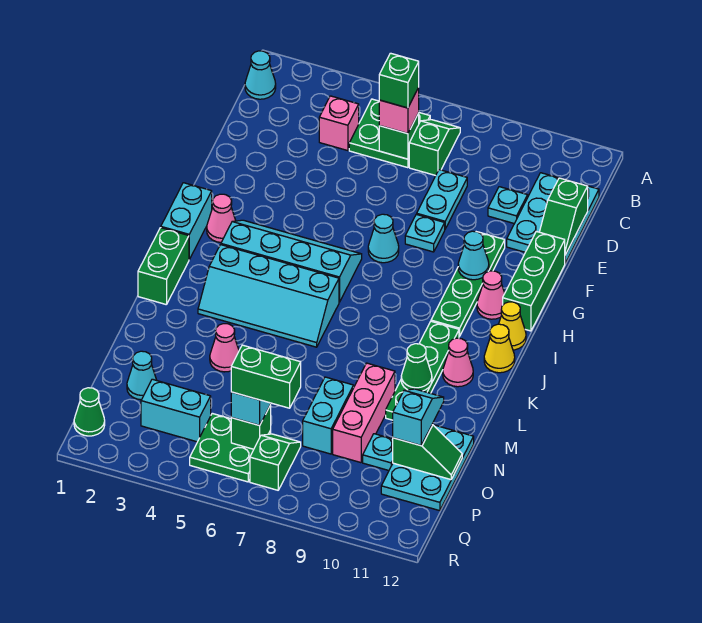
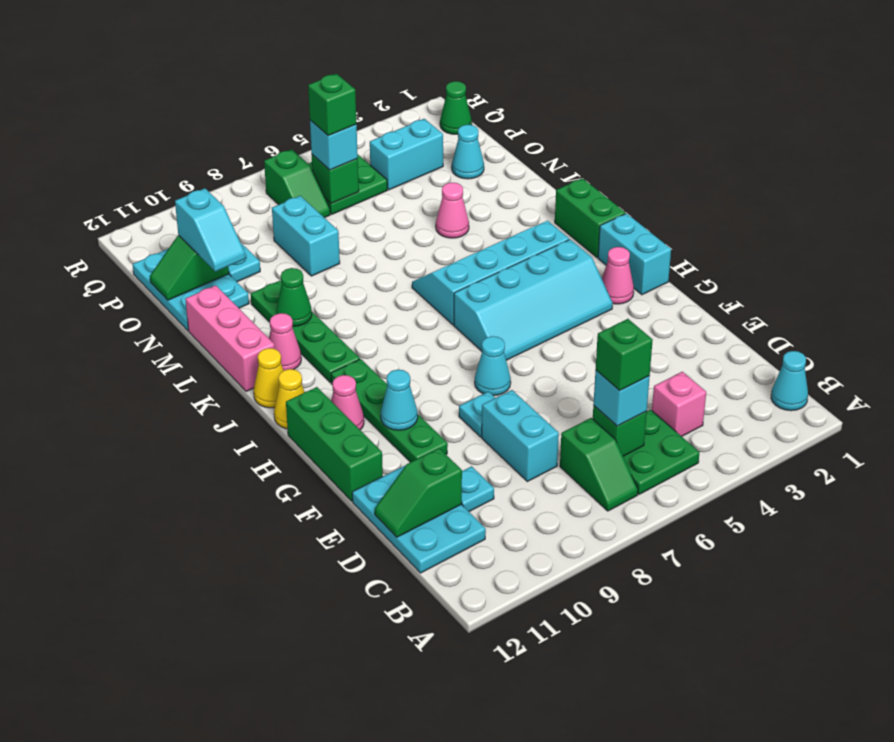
pink brick C6 level 3 -> cyan brick C6 level 3
cyan plate D8:E8 level 1 -> cyan brick D8:E8 level 1
green slope D12:E12 level 2 top D -> green slope D11:D12 level 2 top 11
pink brick M9:O9 level 1 -> pink brick K12:M12 level 1
green brick P6:P7 level 4 -> green brick P6 level 4

